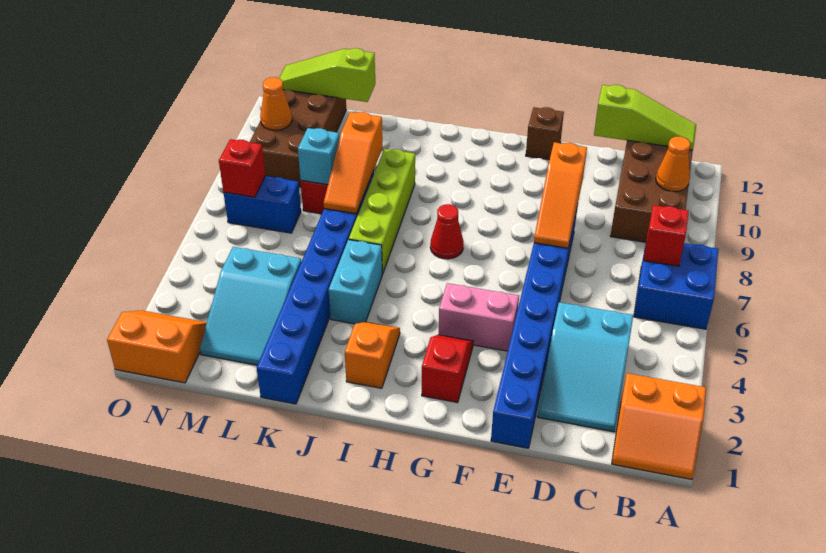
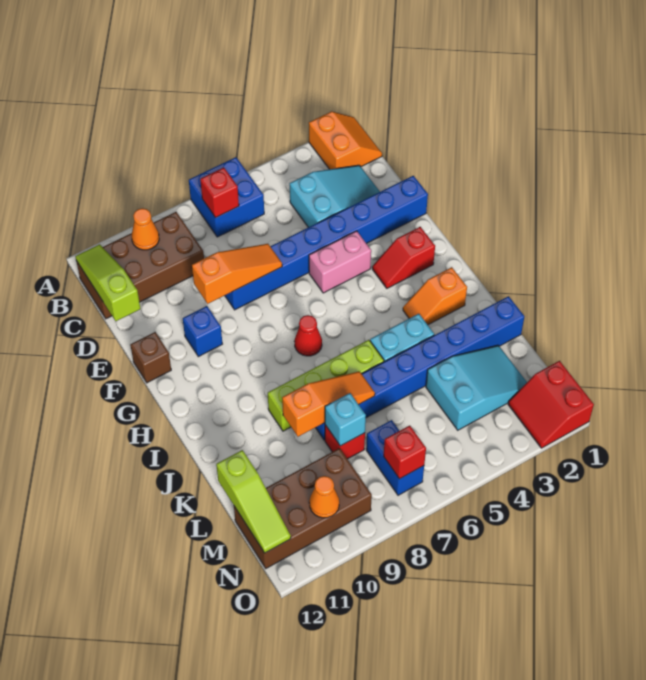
pink brick F4:G4 level 1 -> pink brick F4:F5 level 1
none -> blue brick F10 level 1
orange slope N1:O2 level 1 top 1 -> red slope N1:O2 level 1 top 1

